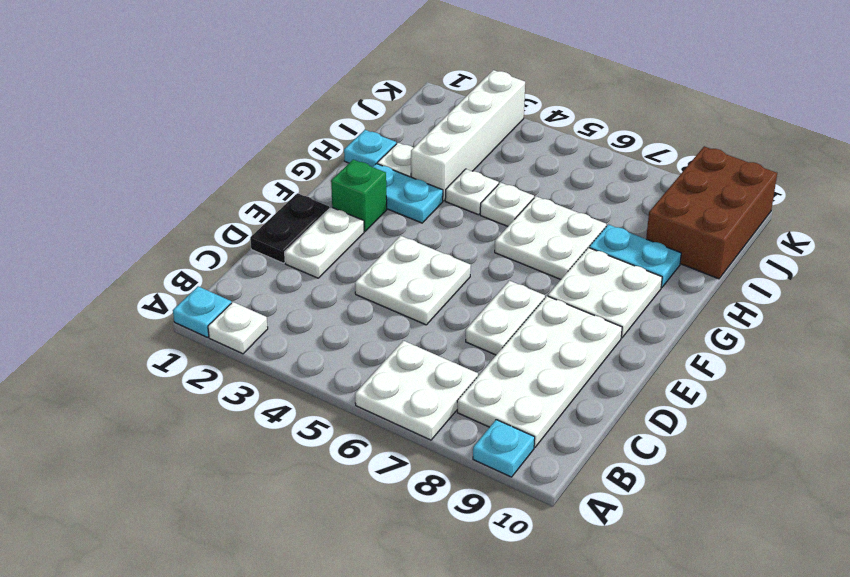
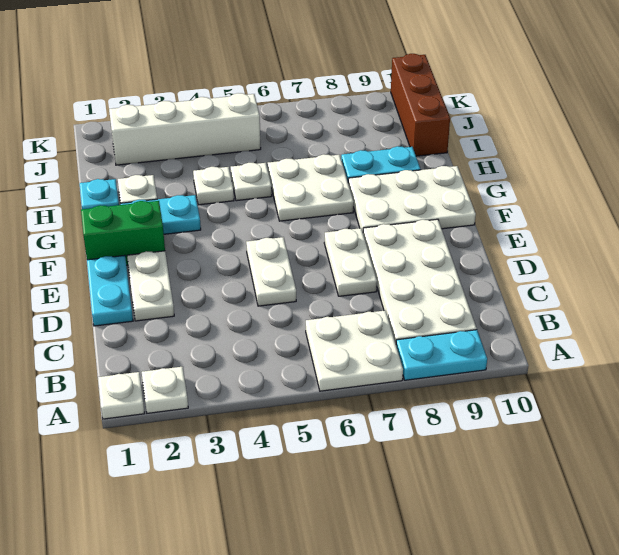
cyan plate A1 level 1 -> white plate A1 level 1
cyan plate A9 level 1 -> cyan plate A8:A9 level 1
black plate D1:E1 level 1 -> cyan plate D1:E1 level 1
white plate D4:E5 level 1 -> white plate D5:E5 level 1
green brick F2 level 1 -> green brick F1:F2 level 1
white plate F8:G9 level 1 -> white plate F8:G10 level 1
white brick H3:K3 level 1 -> white brick J2:J5 level 1
brown brick I9:K10 level 1 -> brown brick I10:K10 level 1

